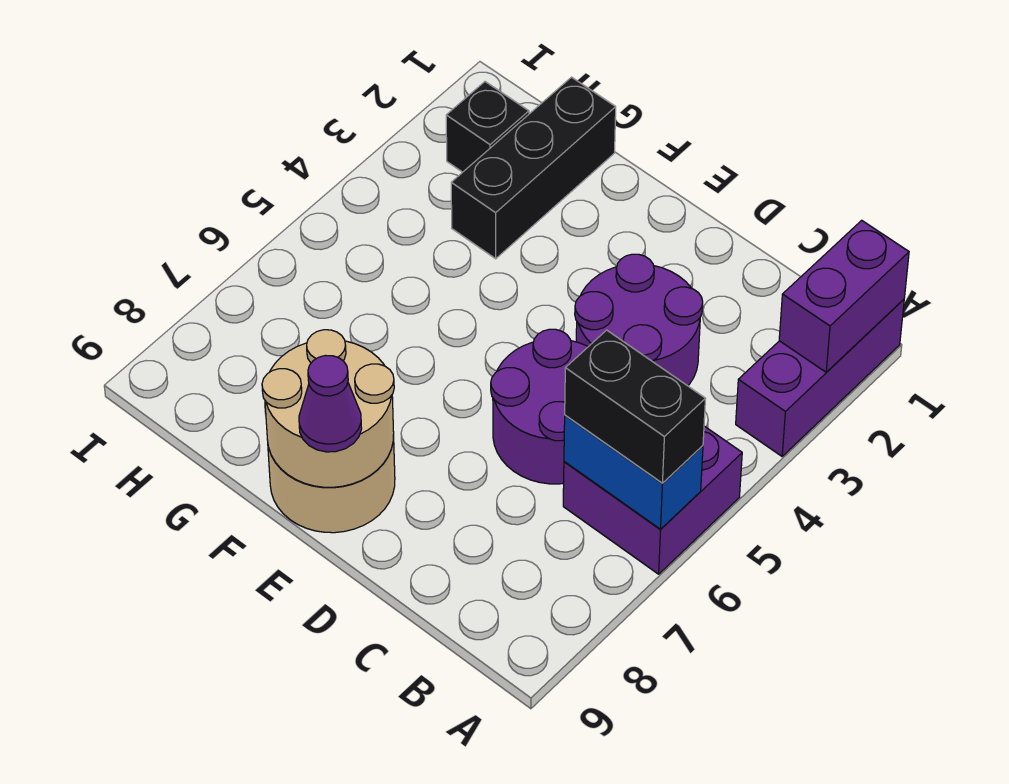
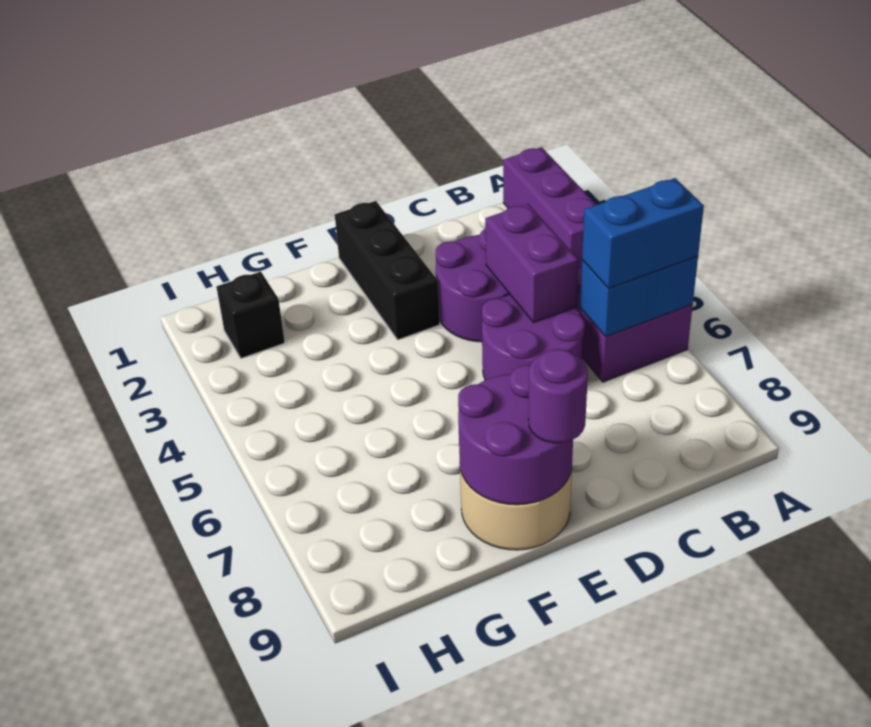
purple brick A1:A2 level 2 -> purple brick C4:C5 level 2
black brick A6:B6 level 3 -> blue brick A6:B6 level 3
tan round brick E8:F9 level 2 -> purple round brick E8:F9 level 2
purple cone E9 level 3 -> purple round brick E9 level 3
black brick G1:G3 level 1 -> black brick E1:E3 level 1

